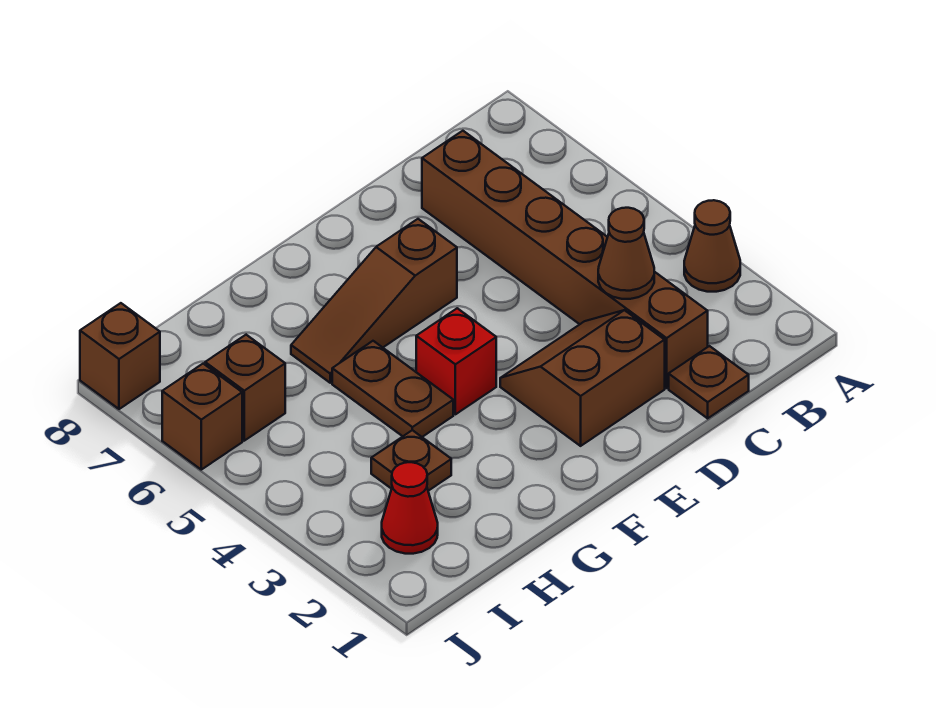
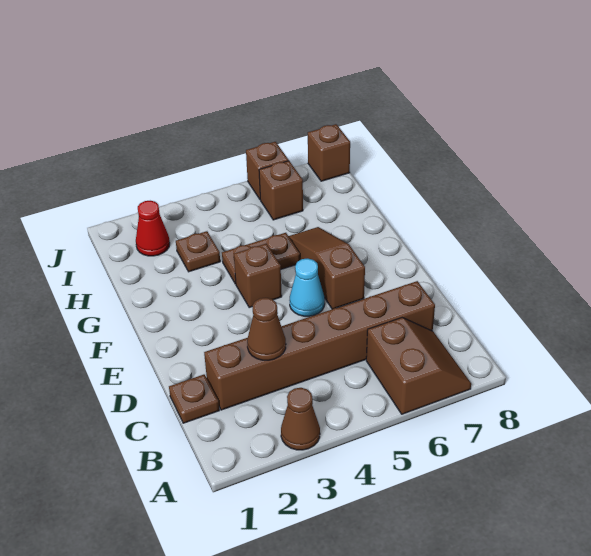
brown slope D2:E3 level 1 top 2 -> brown slope A6:B7 level 1 top 6
none -> cyan cone E5 level 1
red brick F4 level 1 -> brown brick F4 level 1

